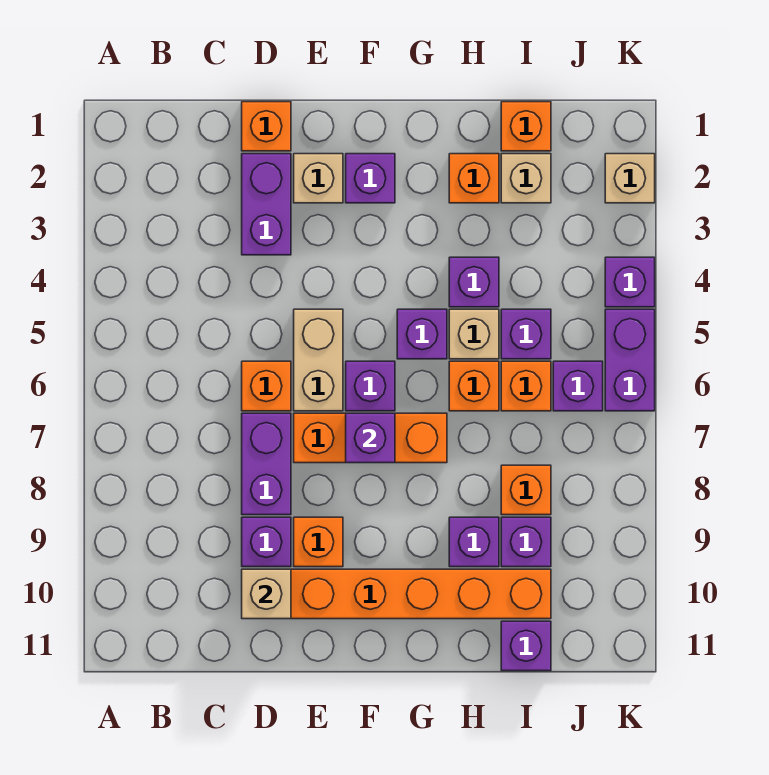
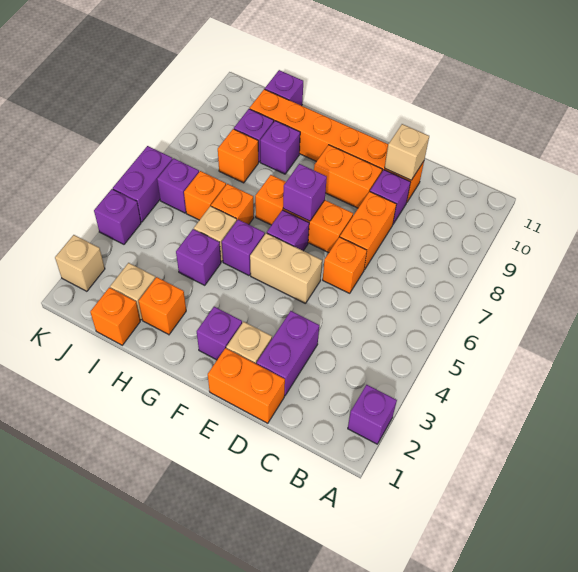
orange brick D1 level 1 -> orange brick D1:E1 level 1
purple brick D7:D8 level 1 -> orange brick D7:D8 level 1
tan brick E5:E6 level 1 -> tan brick E5:F5 level 1
orange brick E9 level 1 -> orange brick E9:F9 level 1
purple brick I5 level 1 -> purple brick A2 level 1

